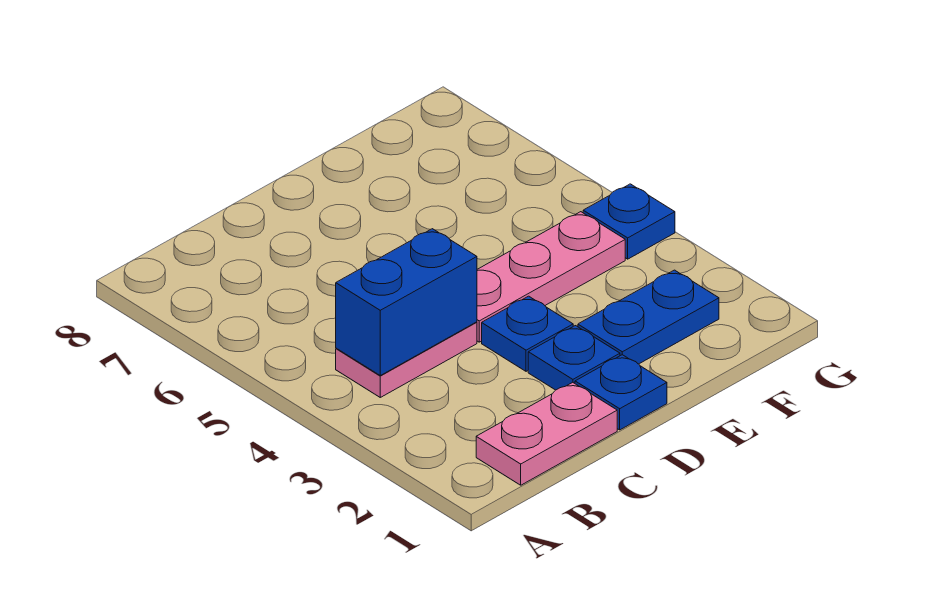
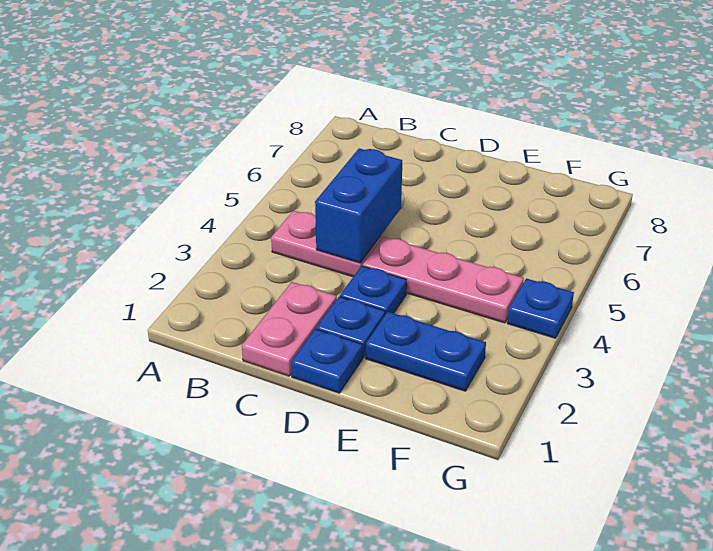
pink plate B1:C1 level 1 -> pink plate C1:C2 level 1
blue brick B4:C4 level 2 -> blue brick C4:C5 level 2

